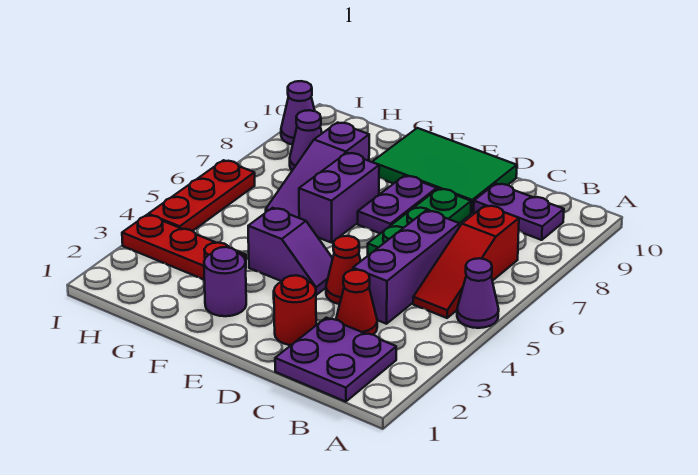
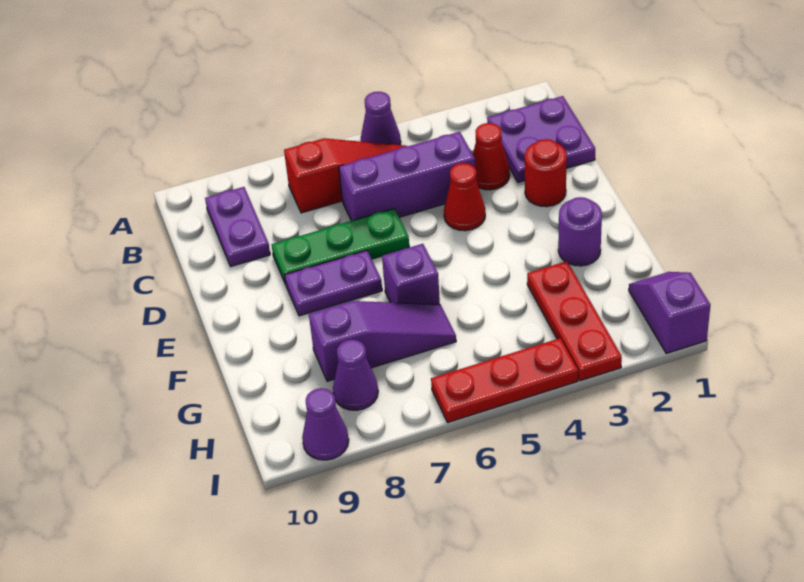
green tile D9:F10 level 1 -> none
purple slope E4:F4 level 1 top F -> purple slope H1:I1 level 1 top I
purple brick F6:F7 level 1 -> purple brick F6 level 1

